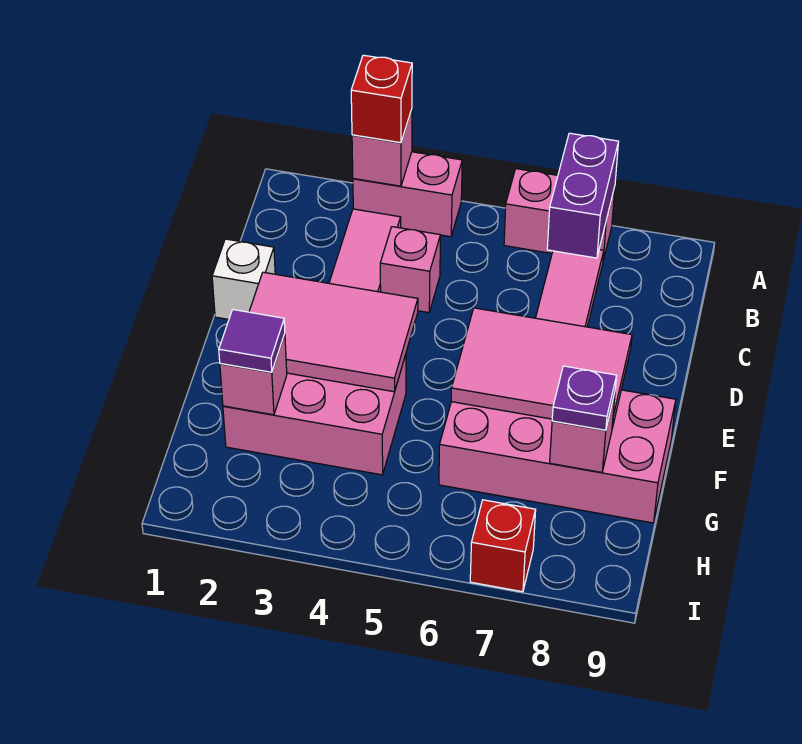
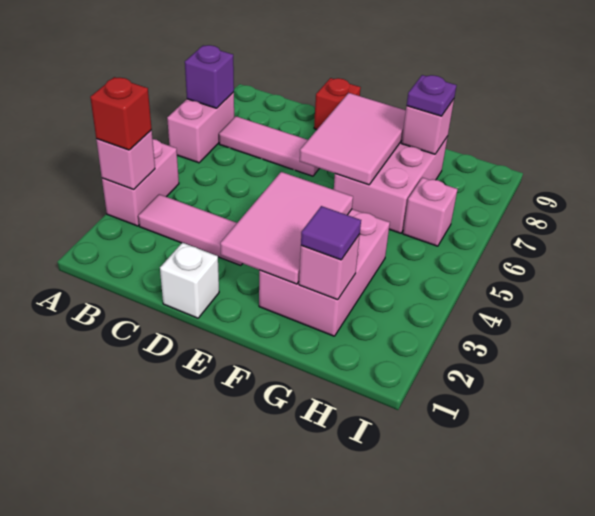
purple brick A7:B7 level 2 -> purple brick A7 level 2
pink brick C4 level 1 -> pink brick H6 level 1
pink brick F6:G9 level 1 -> pink brick F6:G8 level 1
red brick I7 level 1 -> red brick D9 level 1

